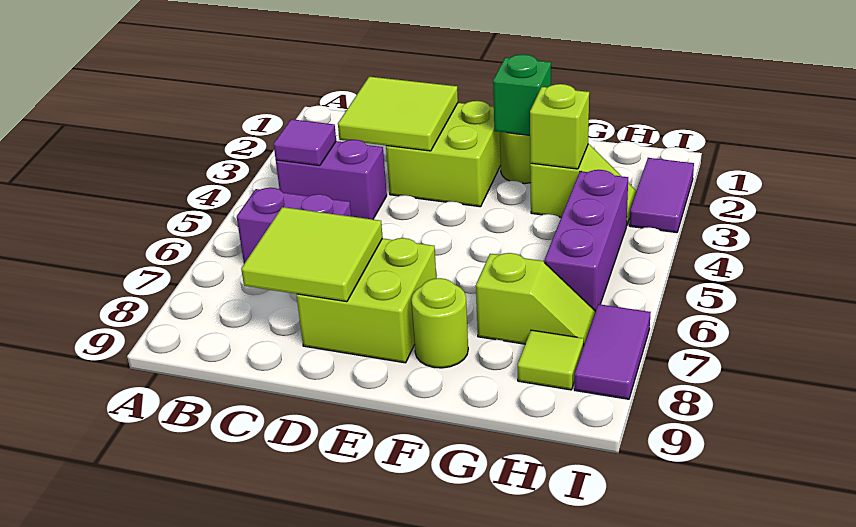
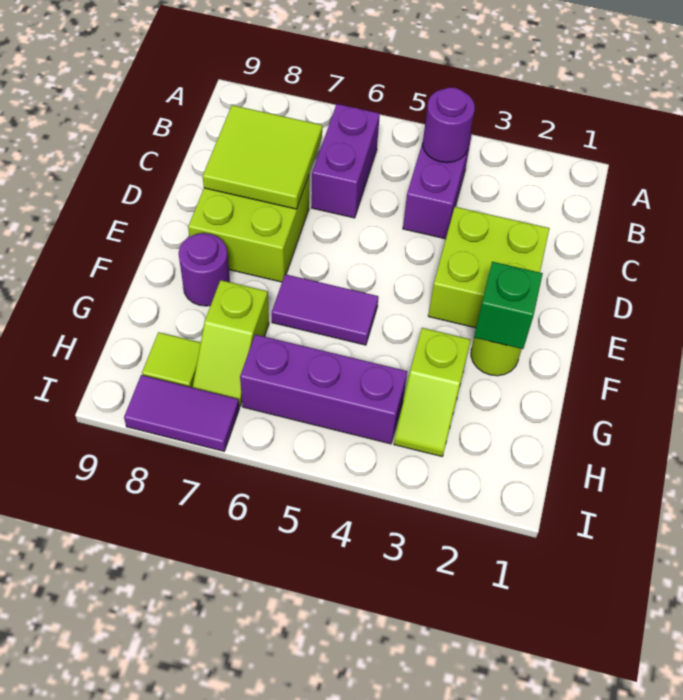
purple tile B4 level 2 -> purple round brick B4 level 2
lime tile C2:D3 level 2 -> none
lime round brick F8 level 1 -> purple round brick F8 level 1
lime brick G3 level 2 -> none
purple tile I2:I3 level 1 -> purple tile F5:F6 level 1

